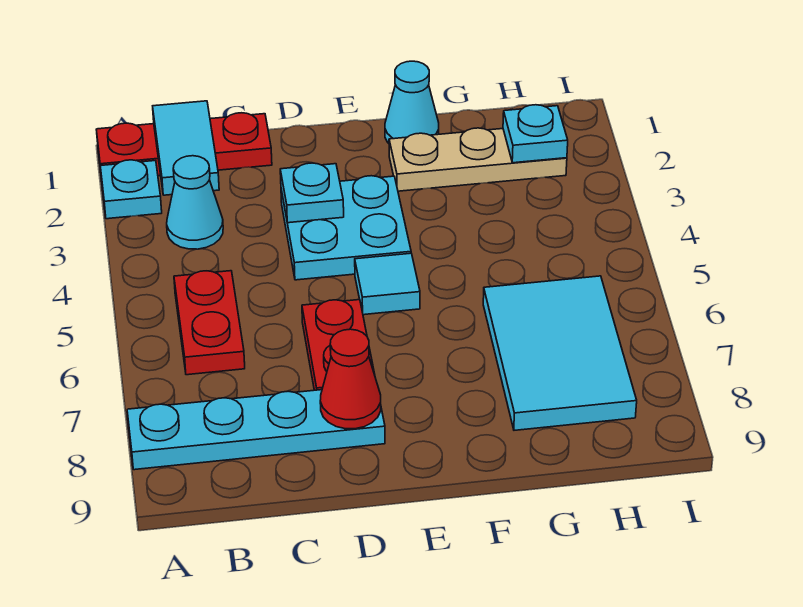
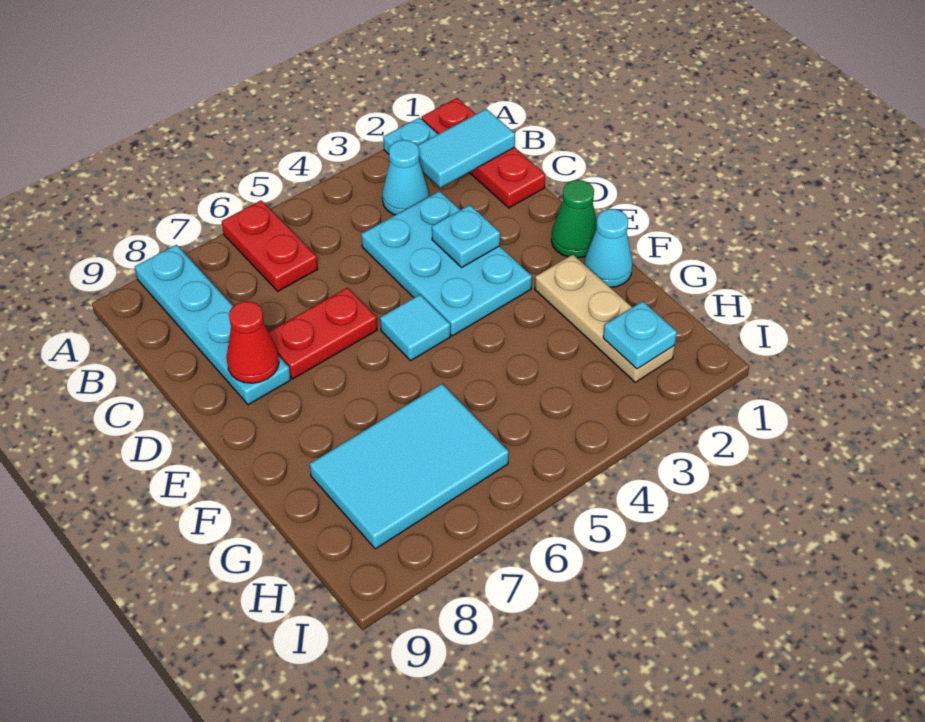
red plate B5:B6 level 1 -> red plate A6:B6 level 1
cyan plate D3:E4 level 1 -> cyan plate C3:E4 level 1
none -> green cone E1 level 1

